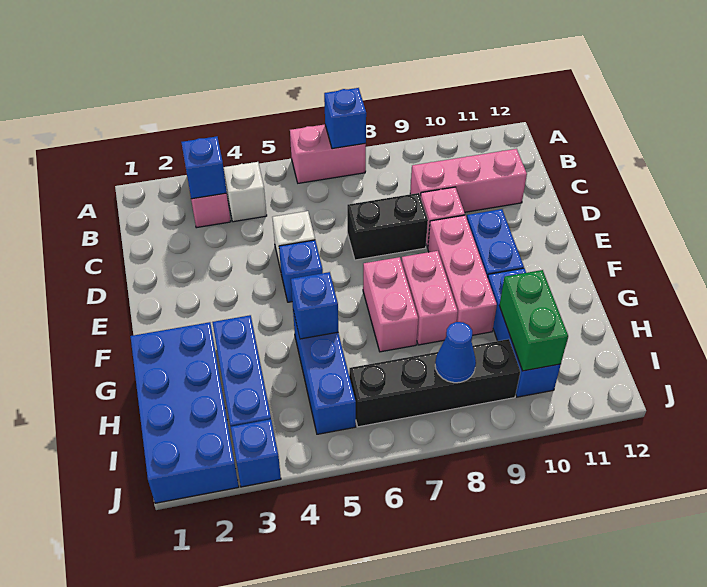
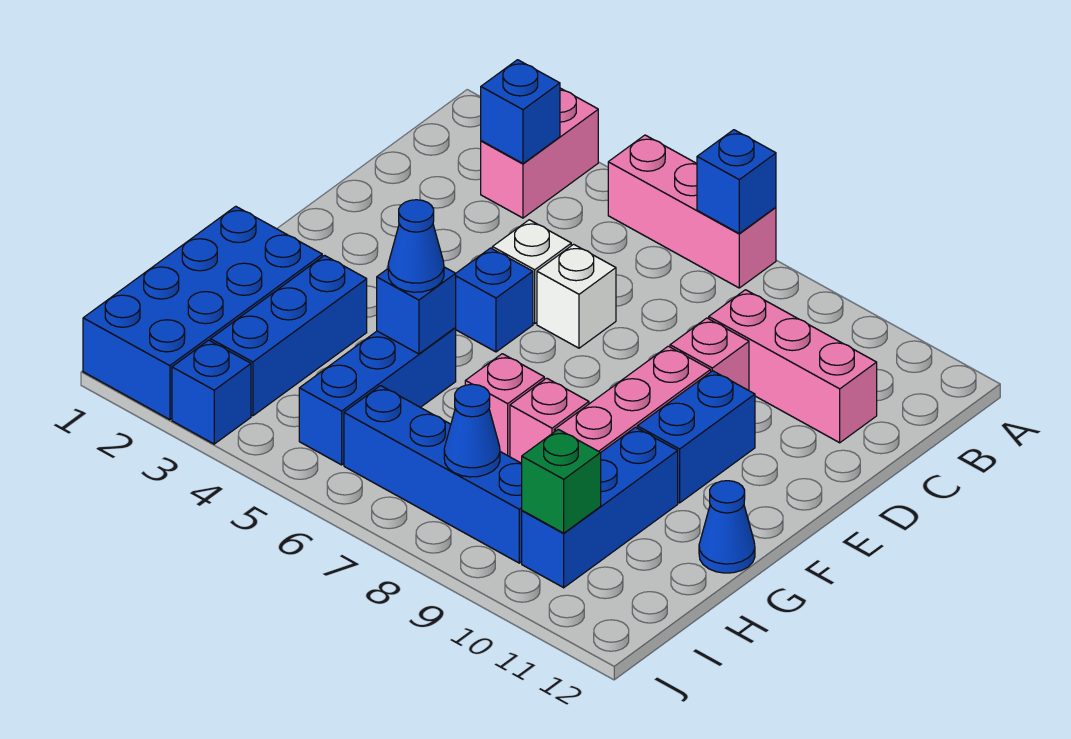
pink brick A6:A7 level 1 -> pink brick A5:A7 level 1
white brick B4 level 1 -> white brick D6 level 1
black brick D7:D8 level 1 -> none
pink brick F7:G7 level 1 -> pink brick G7 level 1
pink brick F8:G8 level 1 -> pink brick G8 level 1
none -> blue cone G5 level 3
none -> blue cone G12 level 1
green brick H10:I10 level 2 -> green brick I10 level 2
black brick I6:I9 level 1 -> blue brick I6:I9 level 1

